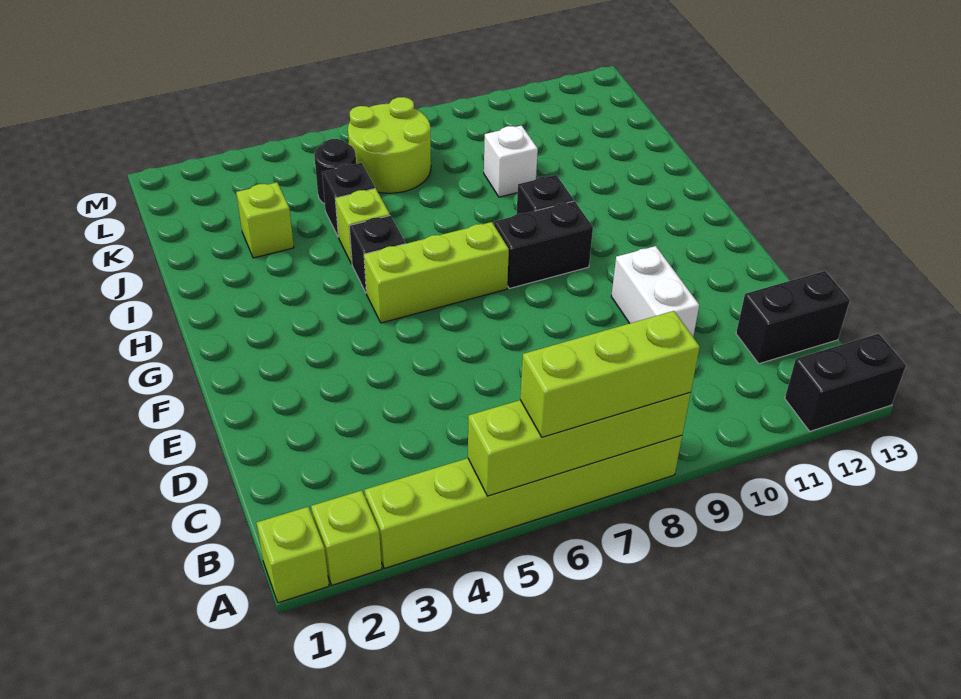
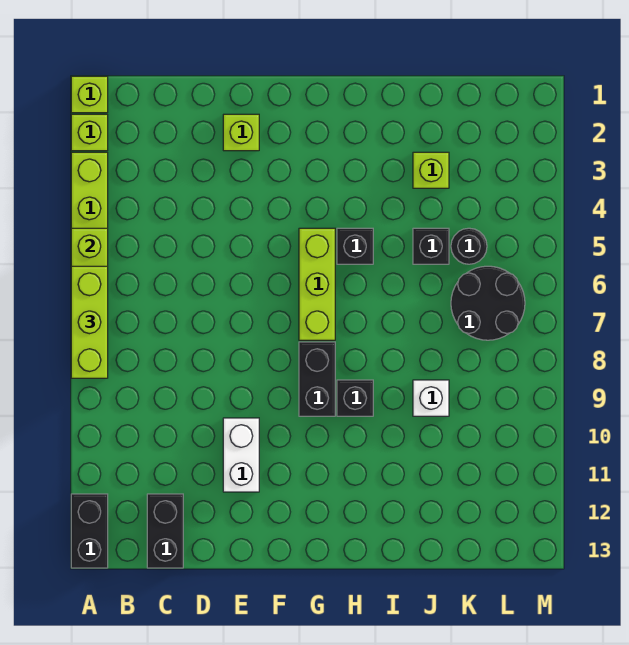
white brick D10:E10 level 1 -> white brick E10:E11 level 1
lime brick I5 level 1 -> lime brick E2 level 1
lime round brick K6:L7 level 1 -> black round brick K6:L7 level 1

